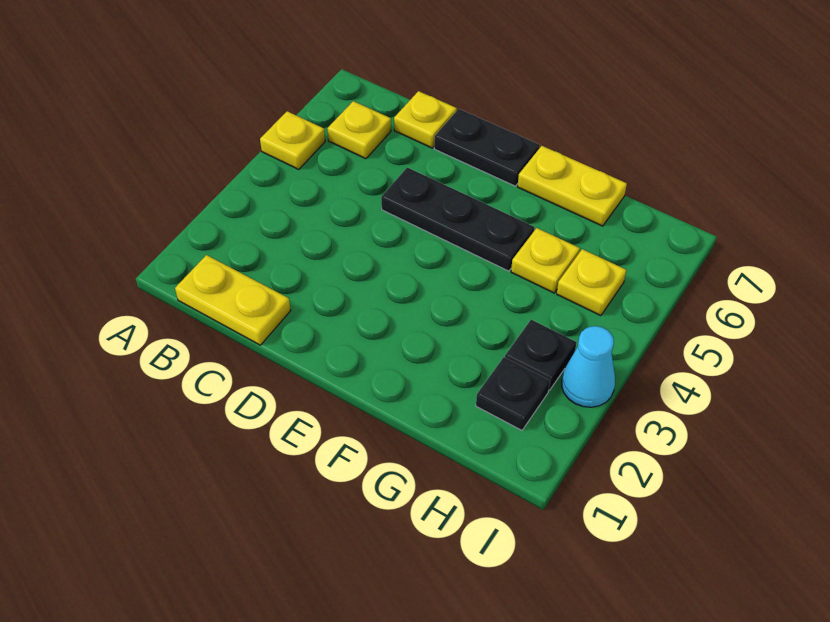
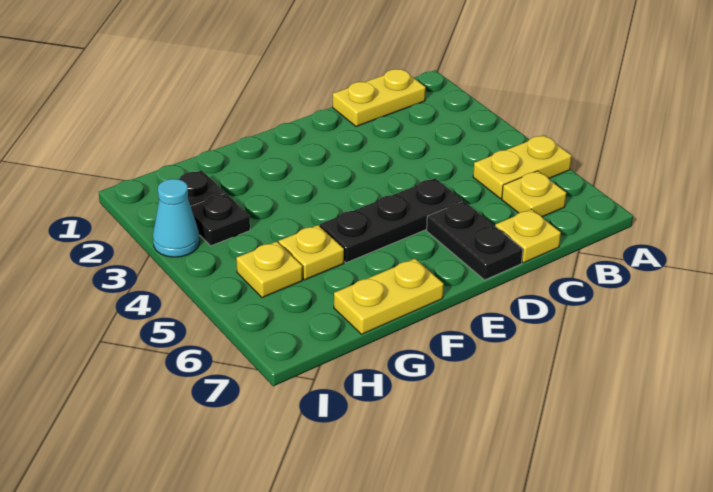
yellow plate A5 level 1 -> yellow plate A5:B5 level 1
black plate D7:E7 level 1 -> black plate D6:D7 level 1

